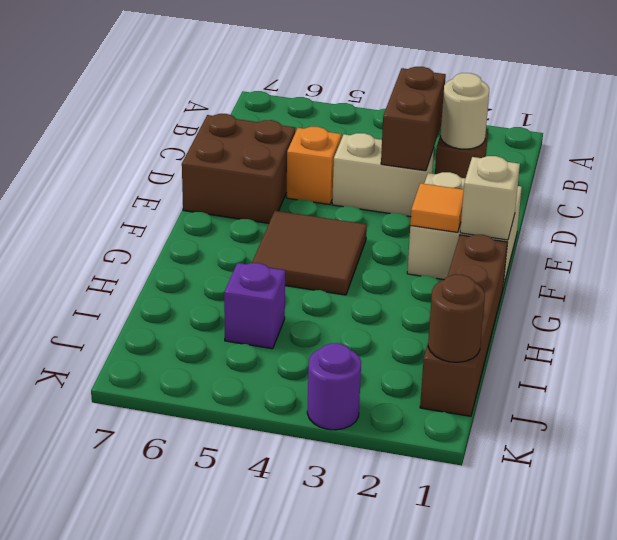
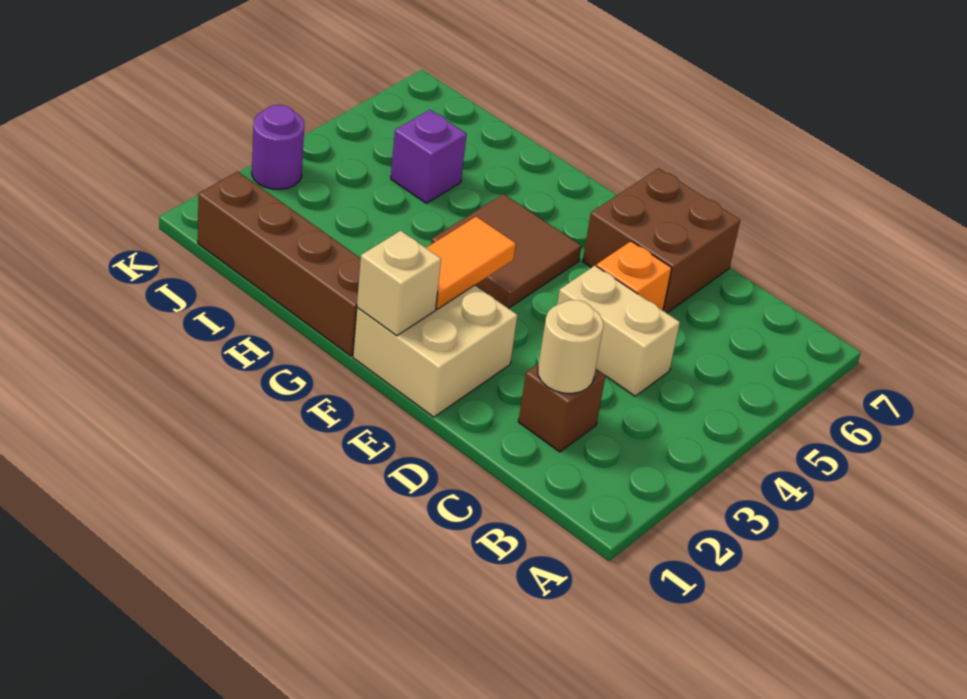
brown brick C3:D3 level 2 -> none
tan brick D3:D4 level 1 -> tan brick C4:D4 level 1
orange tile F2 level 2 -> orange tile F2:F3 level 2
brown round brick J1 level 2 -> none

